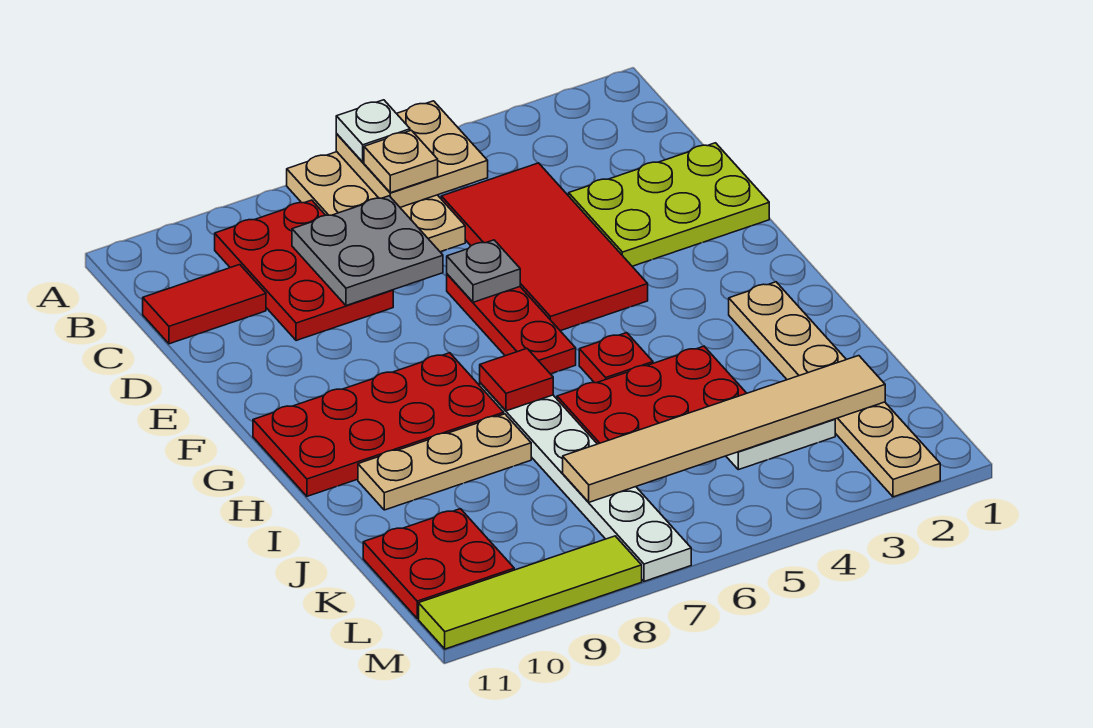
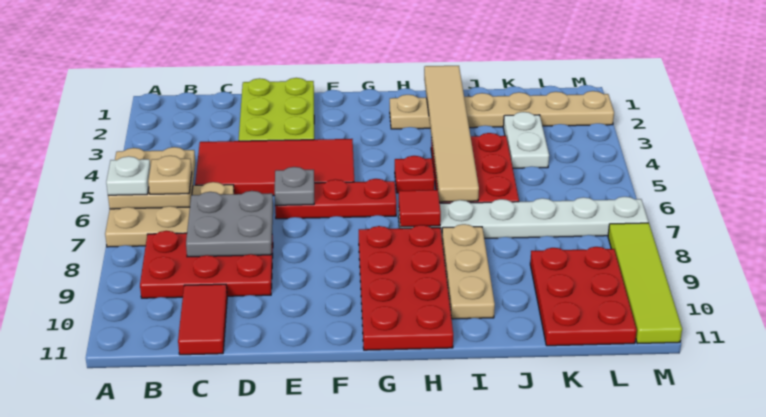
tan tile K2:K7 level 2 -> tan tile I1:I6 level 2
red plate K10:L11 level 1 -> red plate K9:L11 level 1

